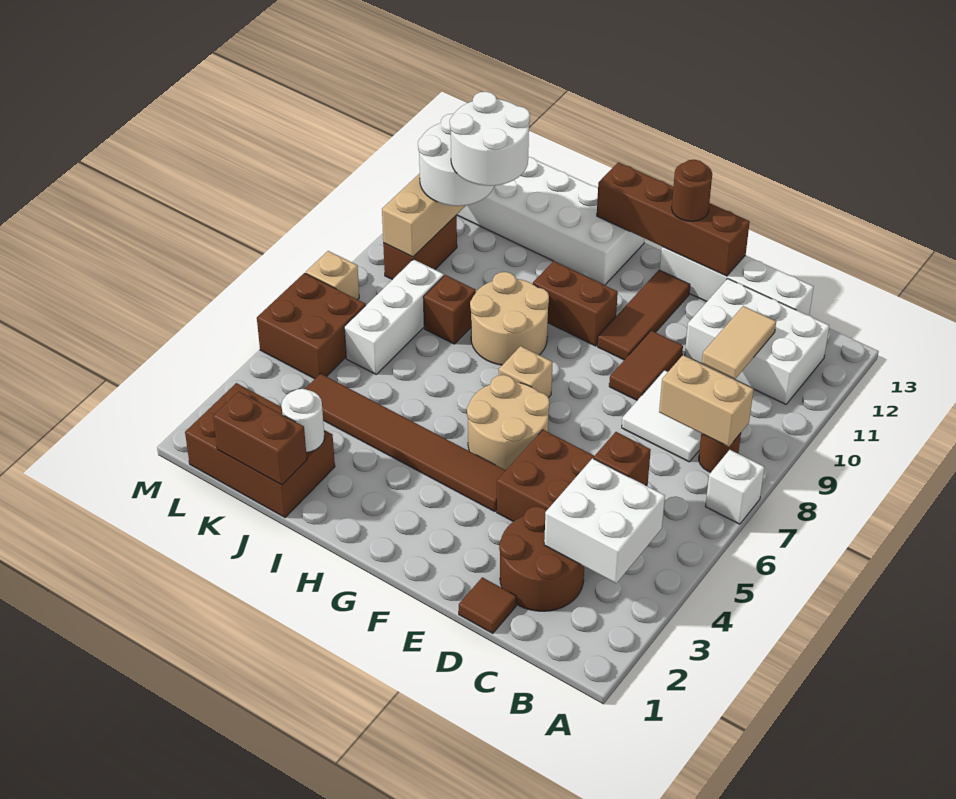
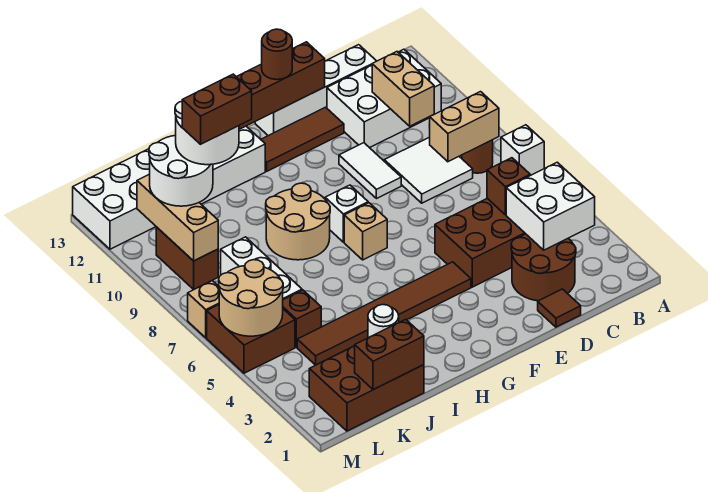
tan tile C10:C11 level 2 -> tan brick C10:C11 level 2
brown tile E9:E10 level 1 -> white tile E9:E10 level 1
tan round brick F5:G6 level 1 -> tan round brick L5:M6 level 2
brown tile F10:F12 level 1 -> brown tile E12:G12 level 1
none -> white brick G8 level 1
brown brick G10:H10 level 1 -> brown brick J10:K10 level 5
brown brick J8 level 1 -> brown brick K5 level 1

